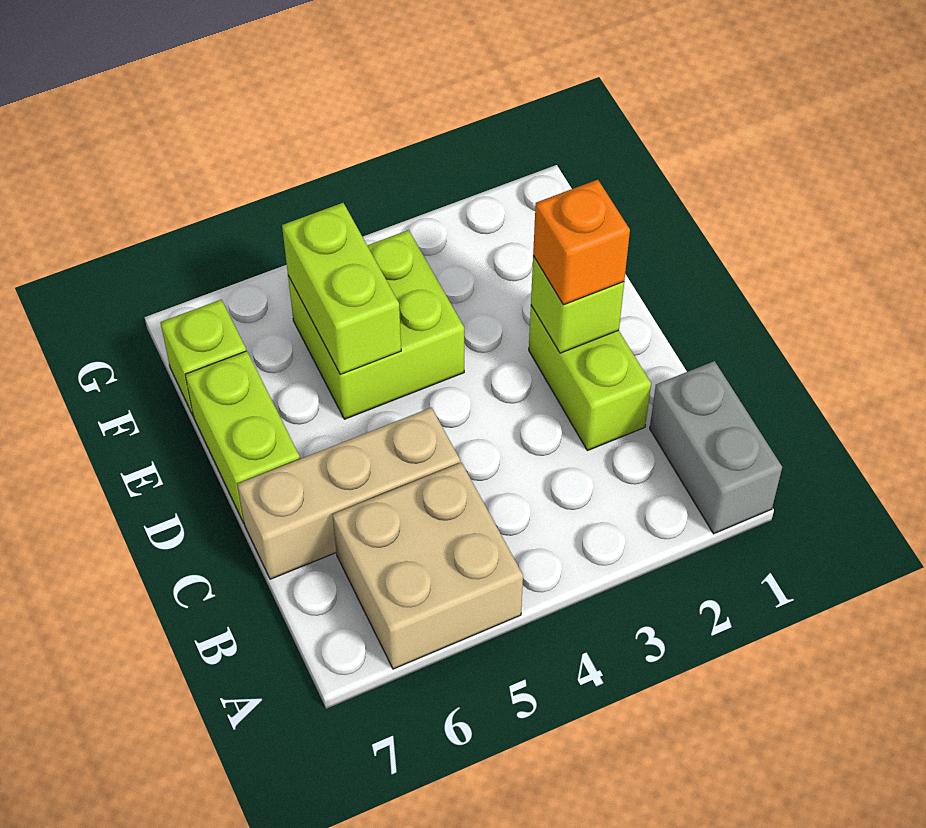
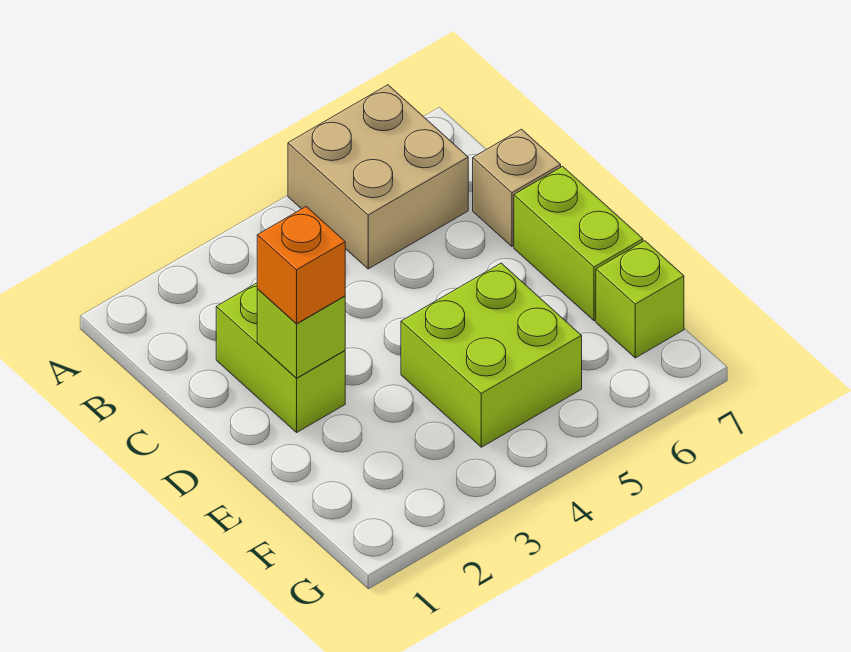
grey brick A1:B1 level 1 -> none
tan brick C5:C7 level 1 -> tan brick C7 level 1
lime brick E5:F5 level 2 -> none

